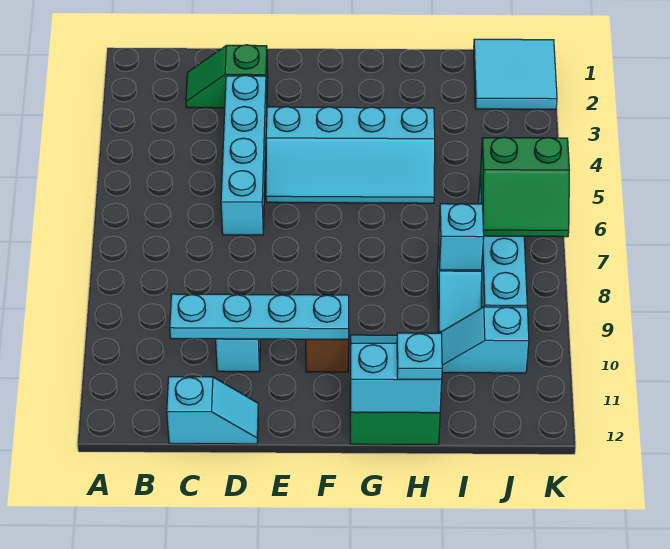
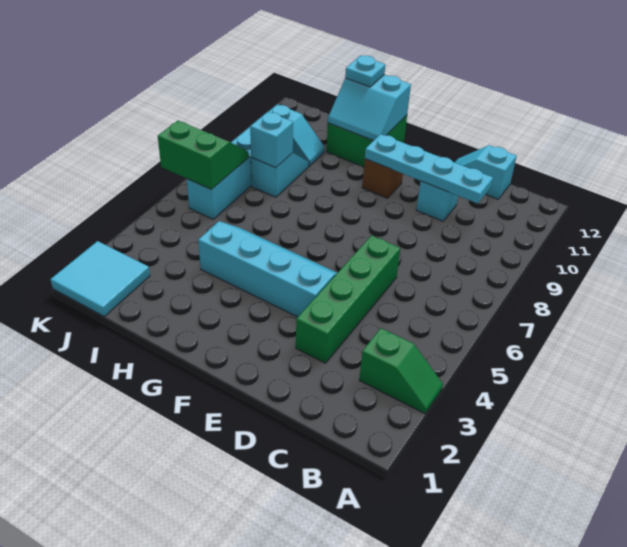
green slope C2:D2 level 1 top D -> green slope A3:B3 level 1 top B
cyan brick D3:D6 level 1 -> green brick D3:D6 level 1

